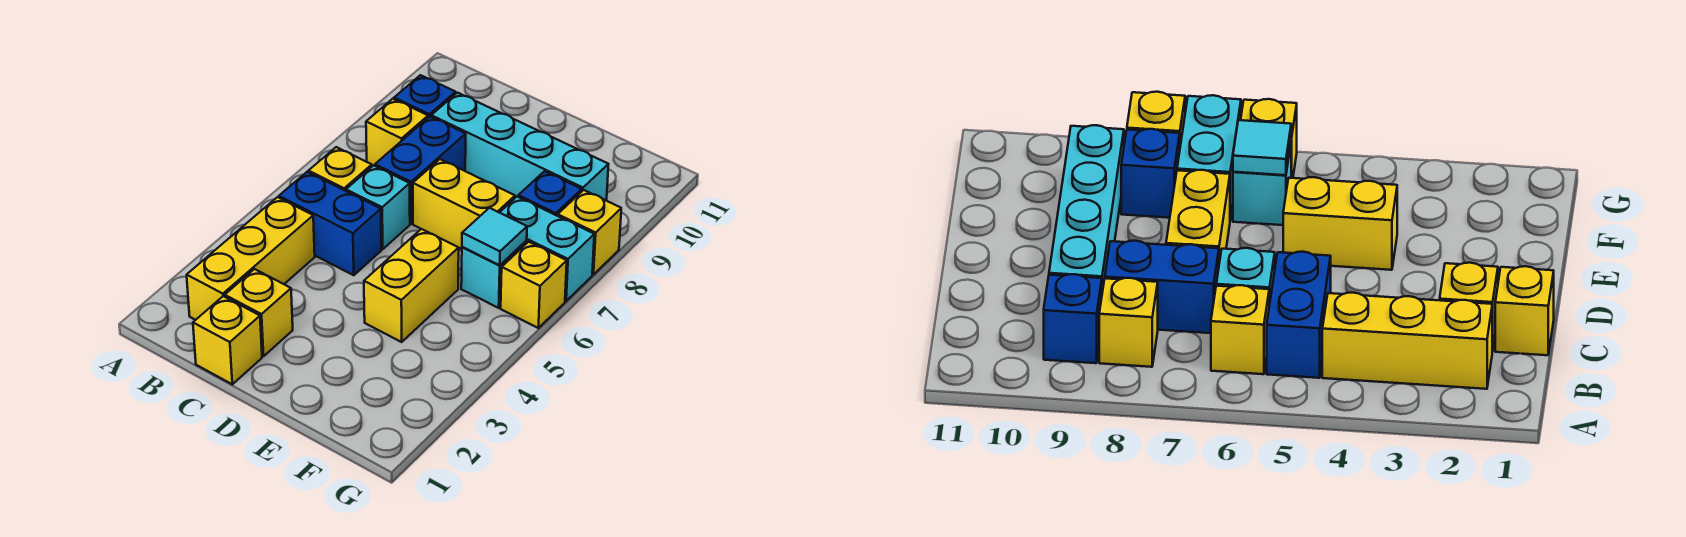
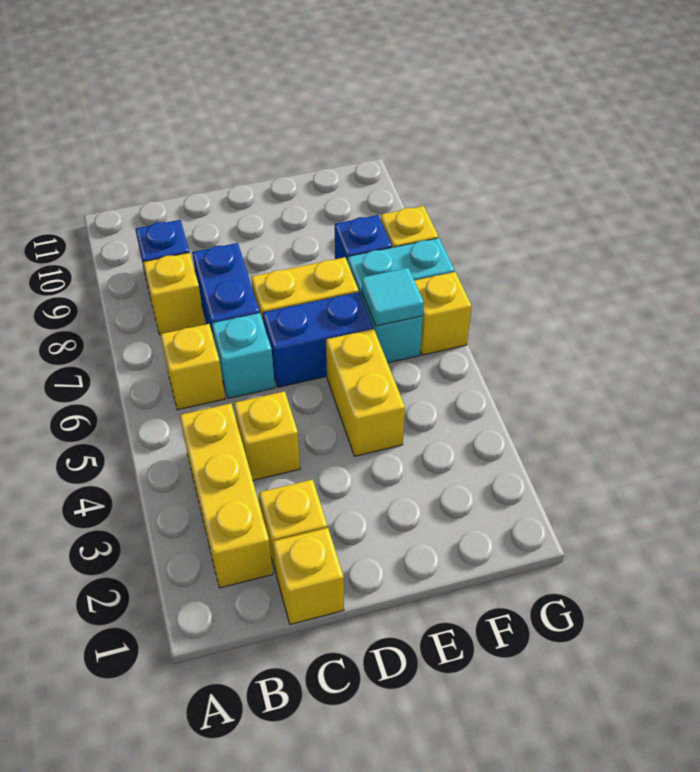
blue brick B5:C5 level 1 -> blue brick D6:E6 level 1
none -> yellow brick C4 level 1
cyan brick C9:F9 level 1 -> none

